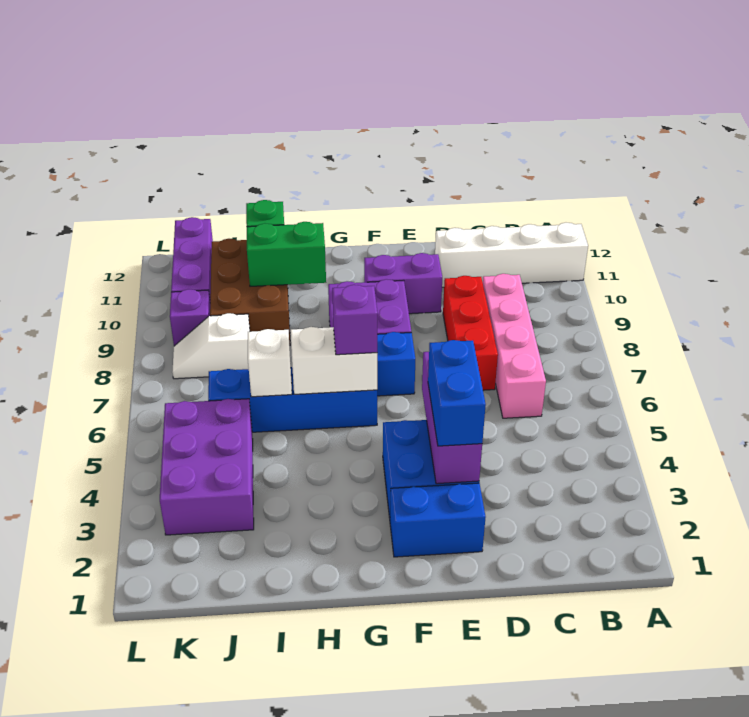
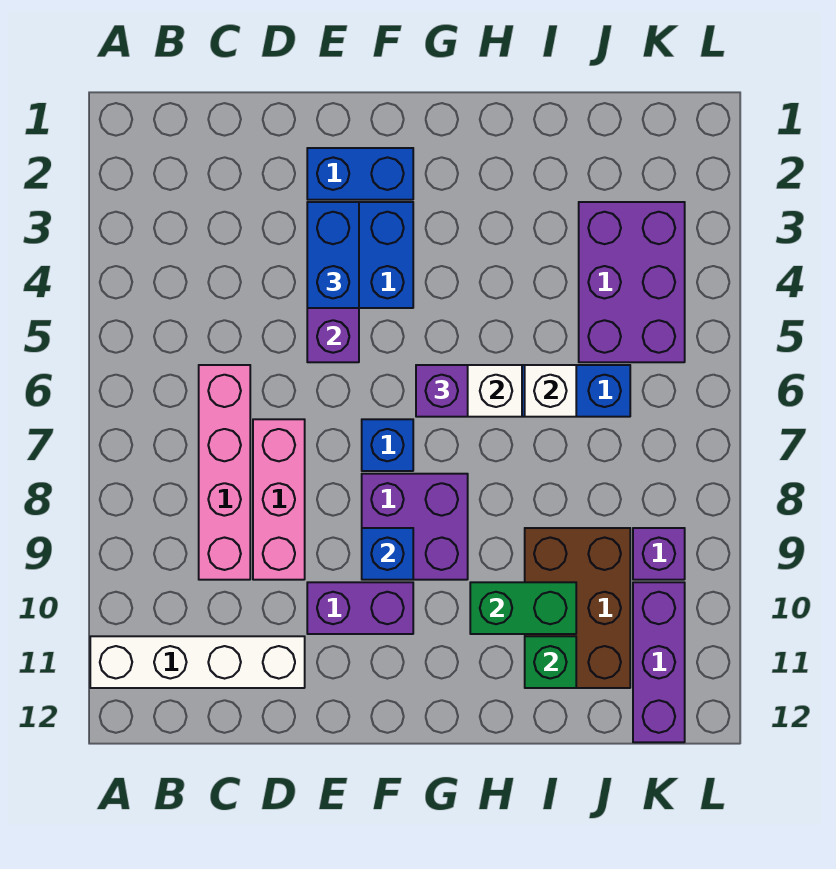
red brick D7:D9 level 1 -> pink brick D7:D9 level 1
none -> blue brick F9 level 2
white slope J8:K8 level 1 top J -> none

